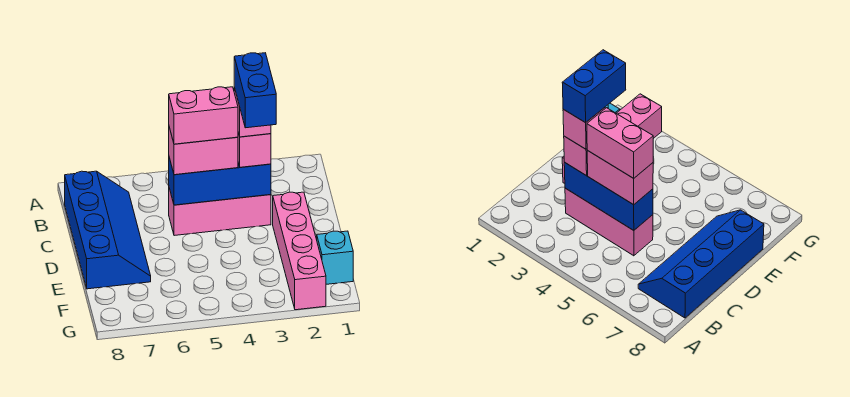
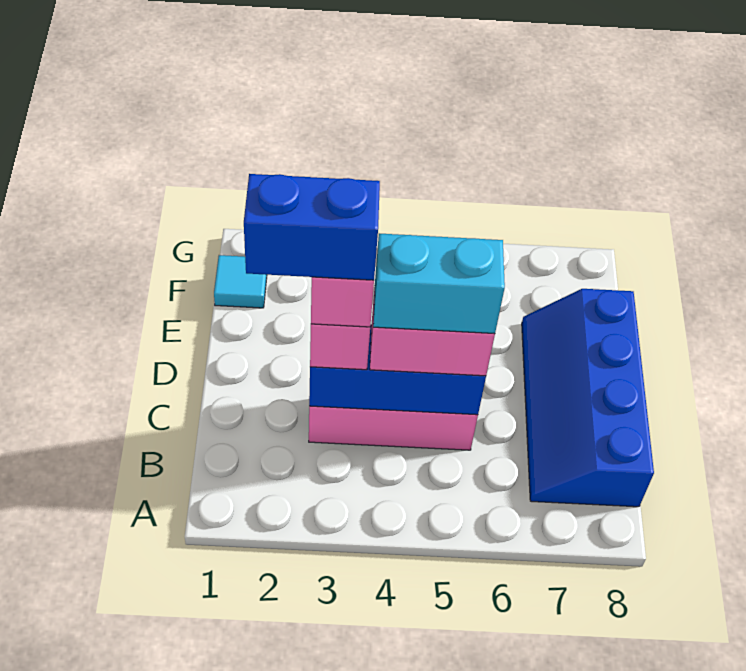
blue brick C3:D3 level 5 -> blue brick C2:C3 level 5
pink brick C4:C5 level 4 -> cyan brick C4:C5 level 4
pink brick D2:G2 level 1 -> none
cyan brick F1 level 1 -> cyan tile F1 level 1

